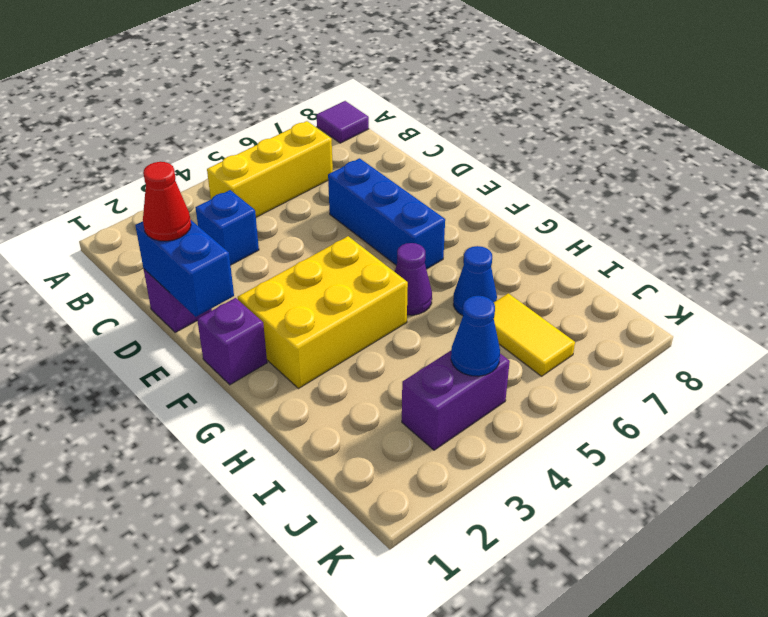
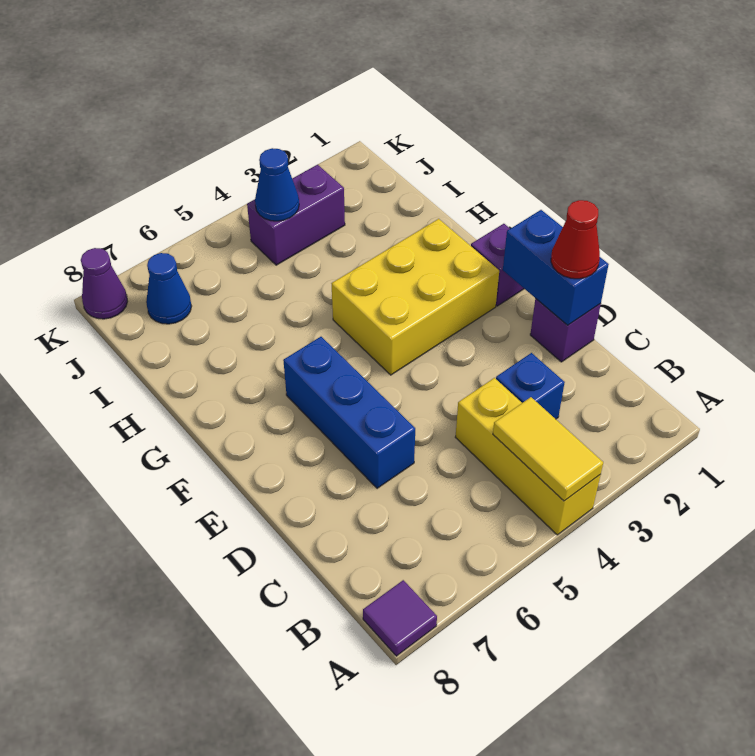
yellow brick B4:B6 level 1 -> yellow brick A4:C4 level 1
purple cone G5 level 1 -> purple cone K8 level 1
blue cone H6 level 1 -> blue cone J7 level 1
yellow tile I6:J6 level 1 -> yellow tile A4:B4 level 2

